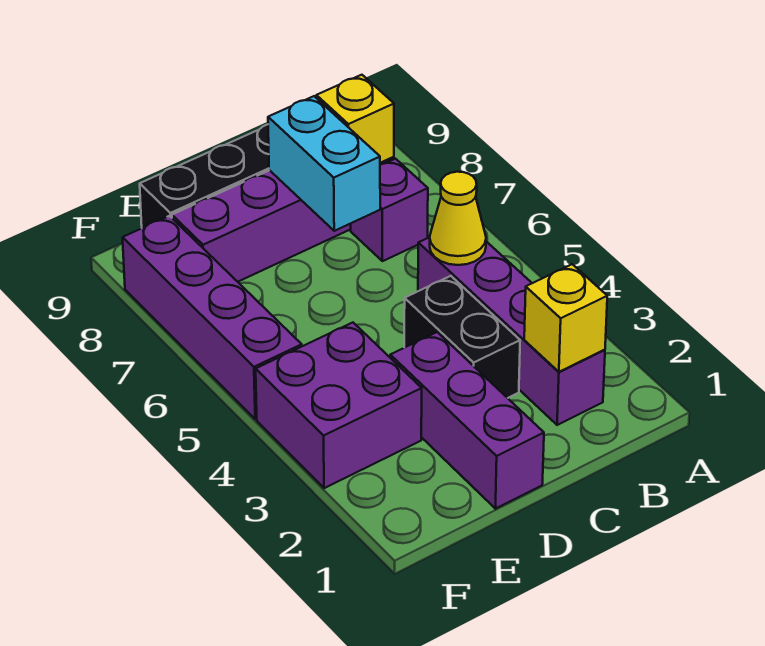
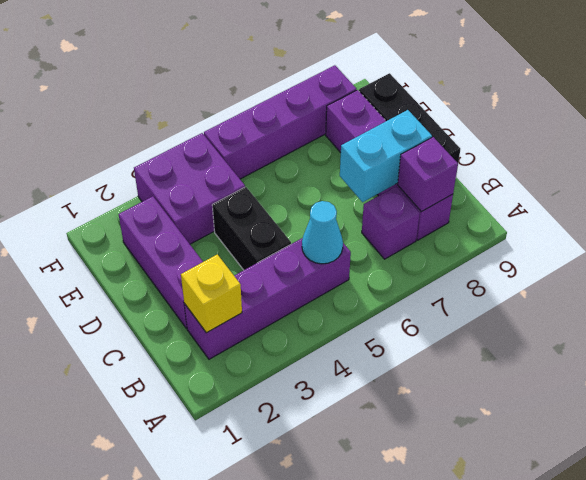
yellow cone B5 level 2 -> cyan cone B5 level 2
yellow brick B8 level 2 -> purple brick B8 level 2
black brick C3:C4 level 1 -> black brick C4:D4 level 1
purple brick D1:D3 level 1 -> purple brick C2:E2 level 1

